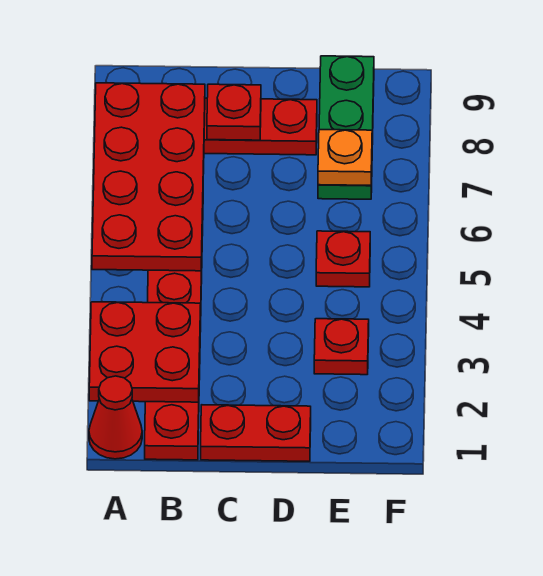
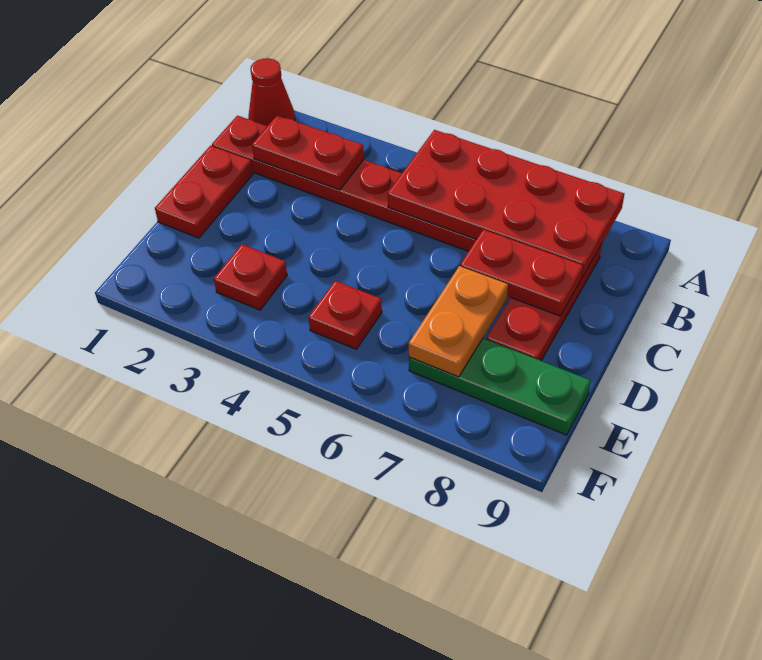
red plate A2:B3 level 2 -> red plate B2:B3 level 2
red plate C8 level 2 -> red plate C7:C8 level 2
orange plate E7 level 2 -> orange plate D7:E7 level 2

